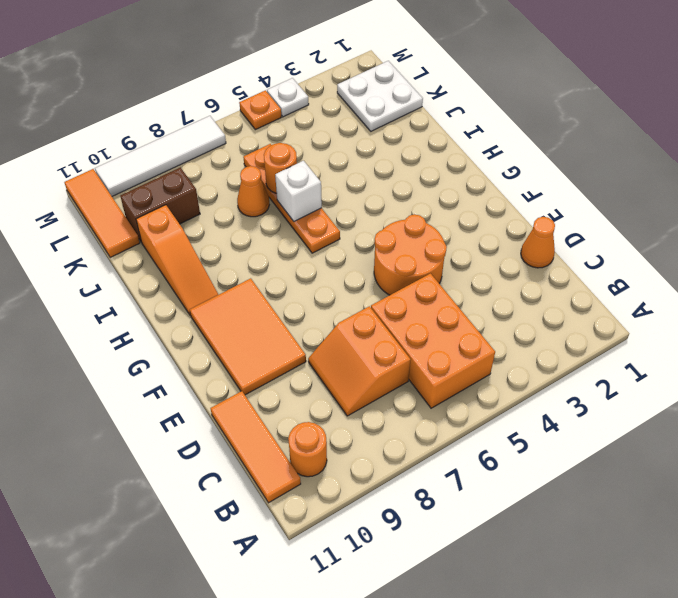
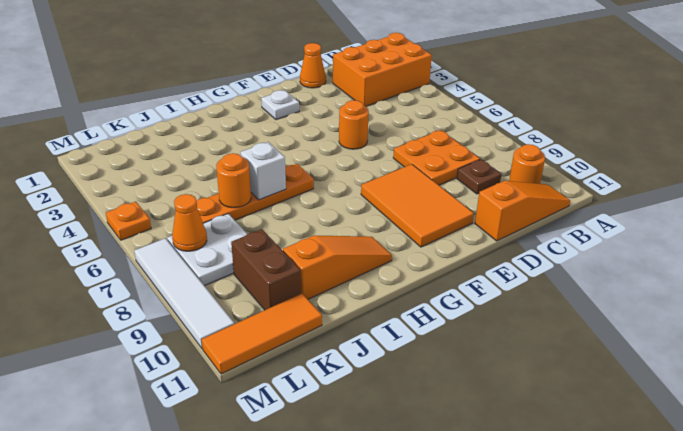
orange brick B5:D6 level 1 -> orange brick A2:C3 level 1
orange tile B11:D11 level 1 -> orange slope B11:D11 level 1 top D
orange slope C7:D8 level 1 top 7 -> orange plate C7:D8 level 1
none -> brown plate C9 level 1
orange round brick E4:F5 level 1 -> orange round brick E5 level 1
orange tile E9:G10 level 1 -> orange tile E8:F10 level 1
orange cone J7 level 1 -> orange cone L7 level 2
white plate K1:L2 level 1 -> white plate K7:L8 level 1
white plate M4 level 1 -> white plate F2 level 1

